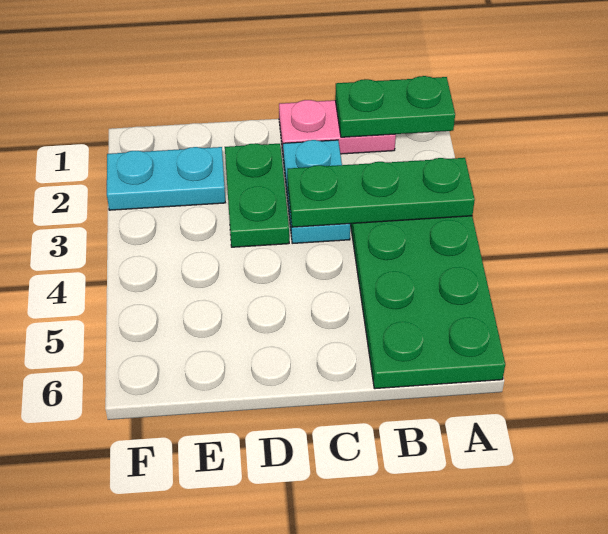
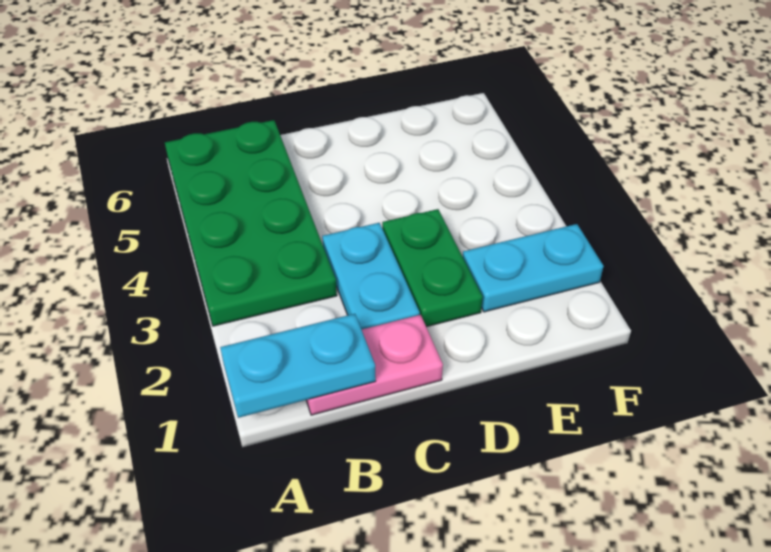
green plate A1:B1 level 2 -> cyan plate A1:B1 level 2
green plate A3:C3 level 2 -> none

